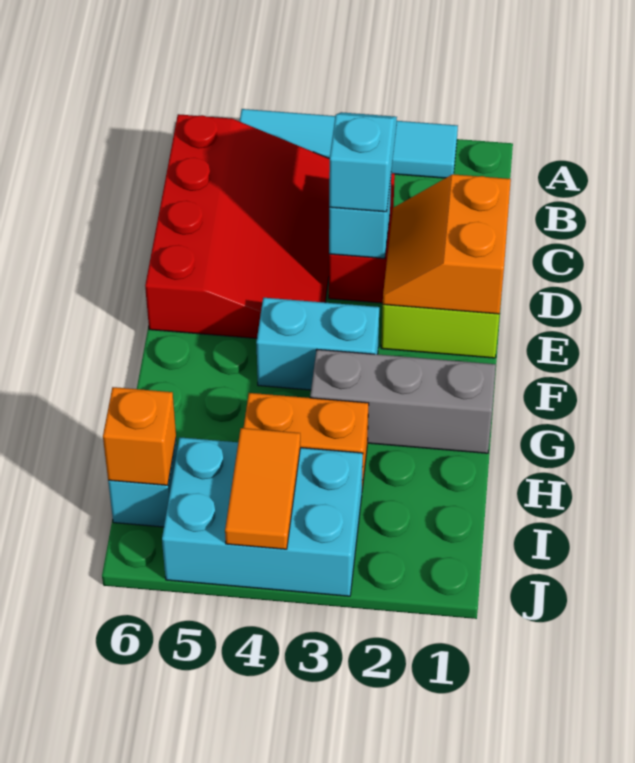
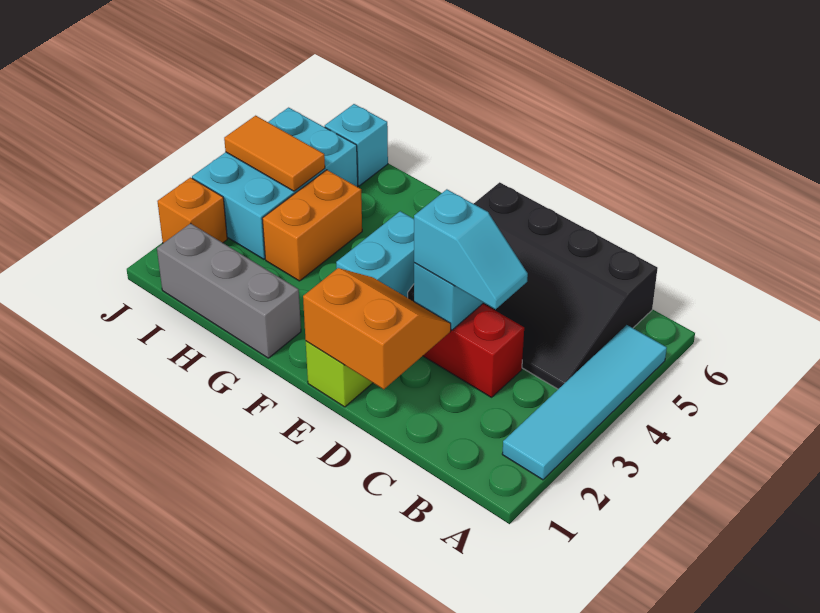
red slope B4:E6 level 1 top 6 -> black slope B4:E6 level 1 top 6
grey brick G1:G3 level 1 -> grey brick G1:I1 level 1
orange brick I6 level 2 -> orange brick J2 level 1

